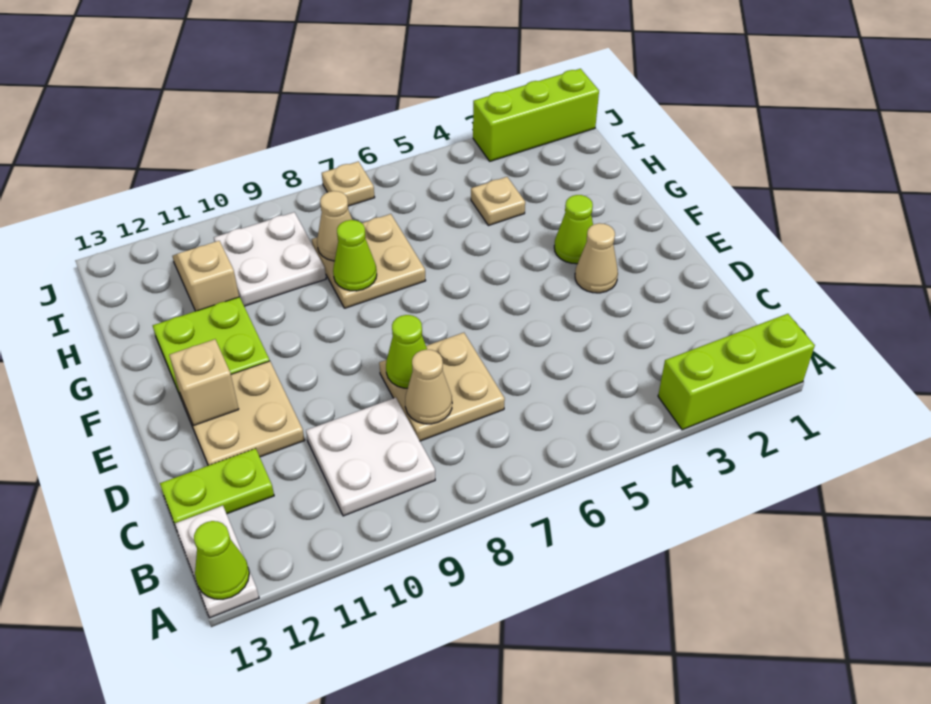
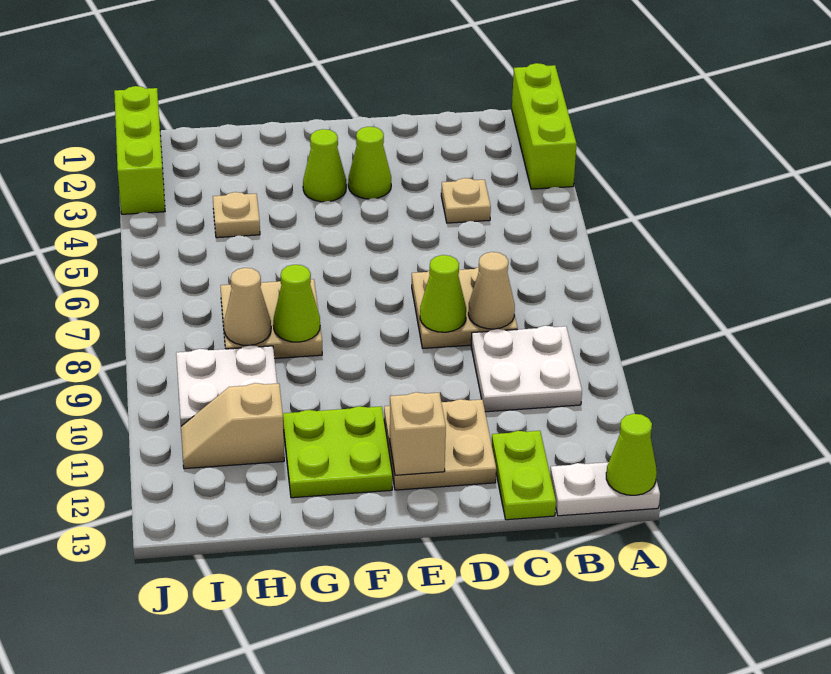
tan cone E3 level 1 -> lime cone E3 level 1
tan plate J7 level 1 -> tan plate C4 level 1

